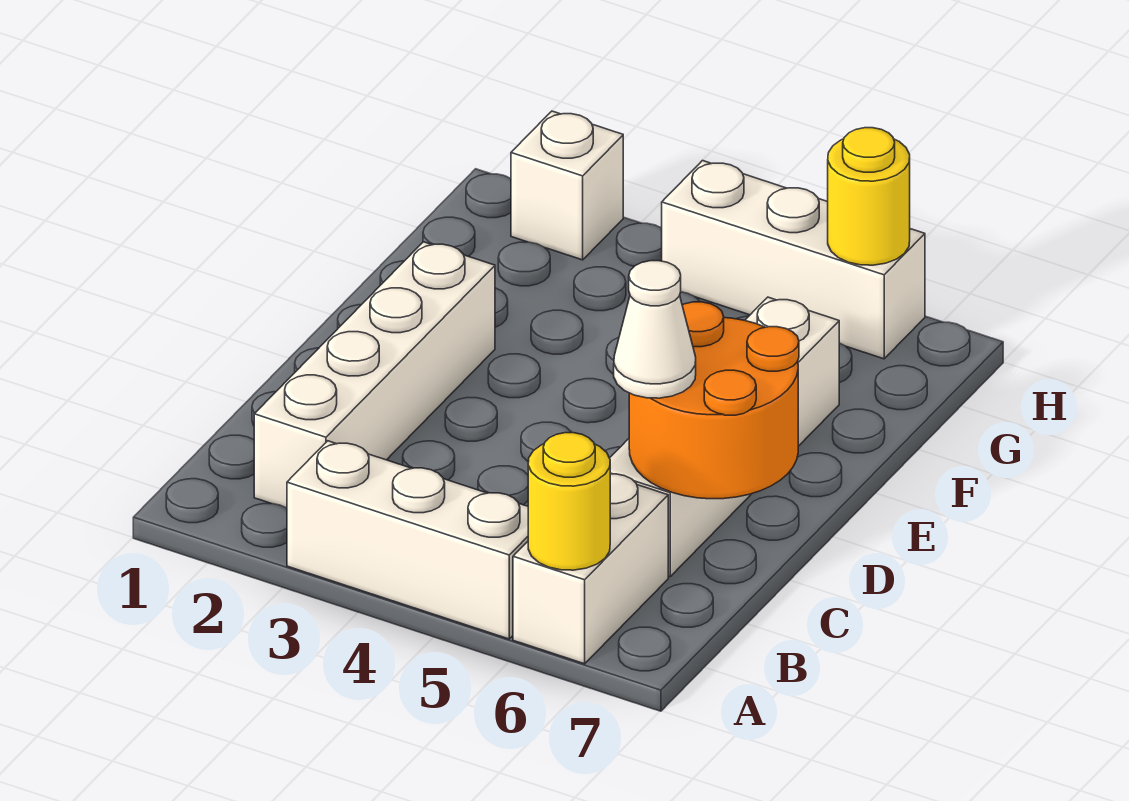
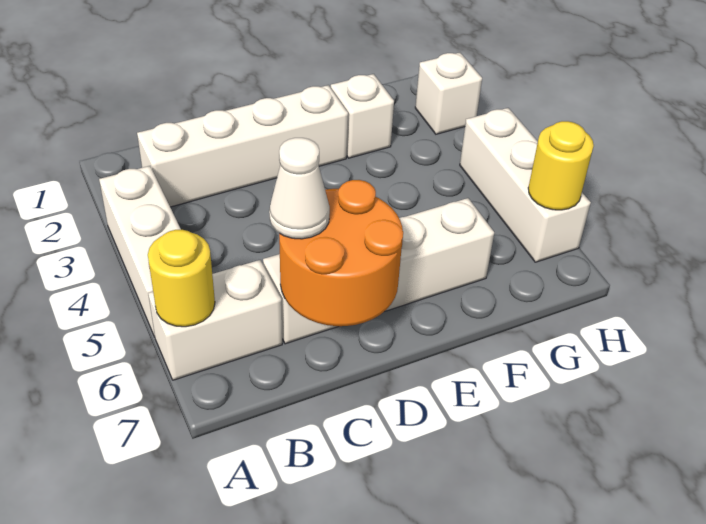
none -> white brick F2 level 1

